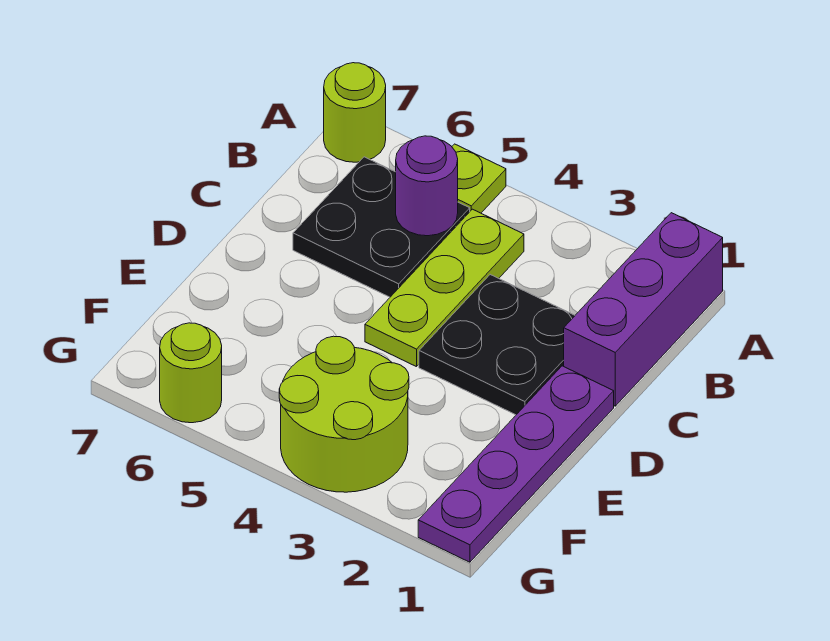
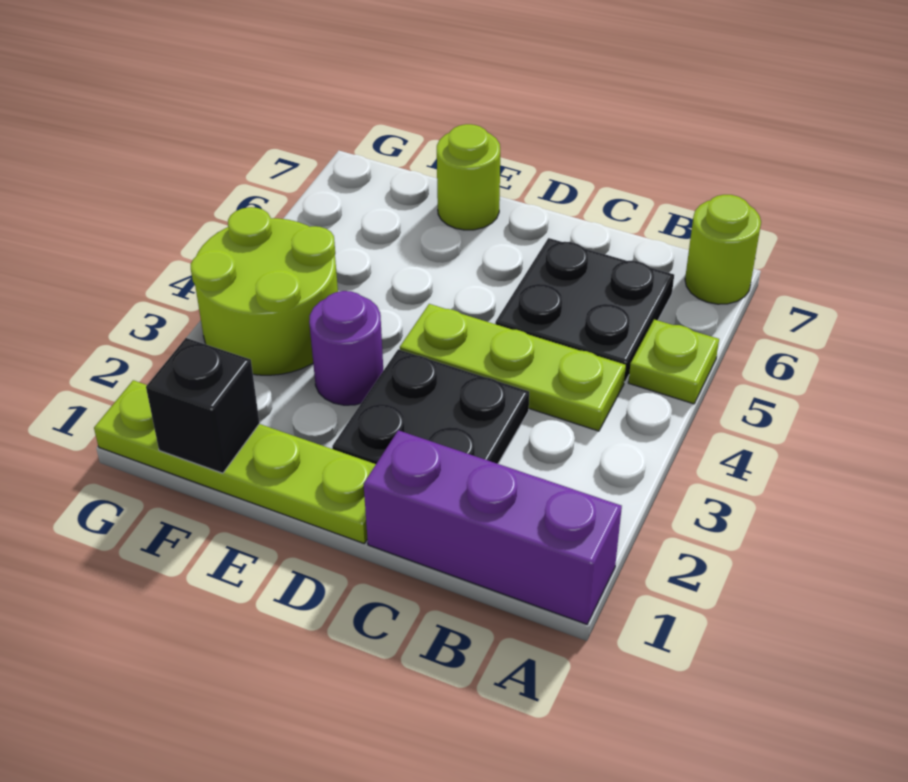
purple round brick B5 level 2 -> purple round brick E3 level 1
purple plate D1:G1 level 1 -> lime plate D1:G1 level 1
none -> black brick F1 level 2
lime round brick G6 level 1 -> lime round brick E7 level 1

